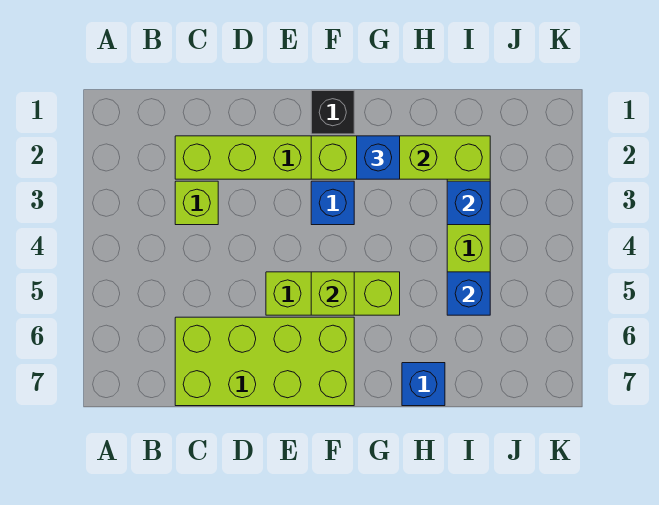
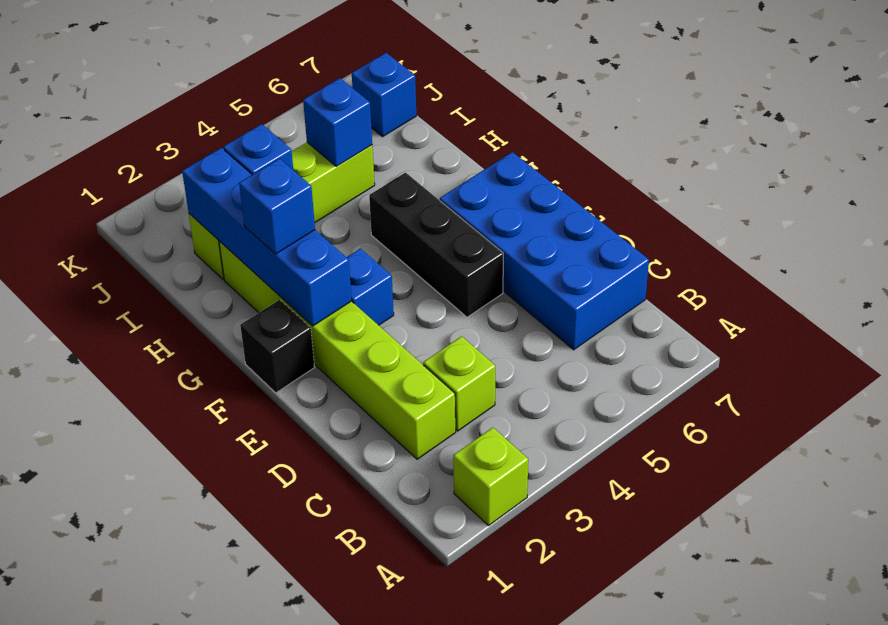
lime brick C6:F7 level 1 -> blue brick C6:F7 level 1
lime brick E5:G5 level 1 -> black brick E5:G5 level 1
lime brick F2:I2 level 2 -> blue brick F2:I2 level 2
lime brick F5 level 2 -> lime brick A2 level 1
blue brick H7 level 1 -> blue brick J7 level 1

